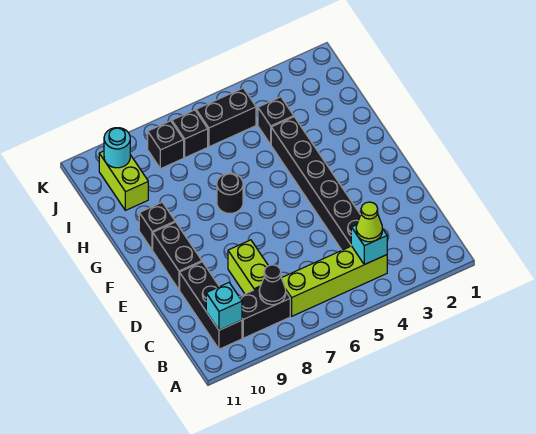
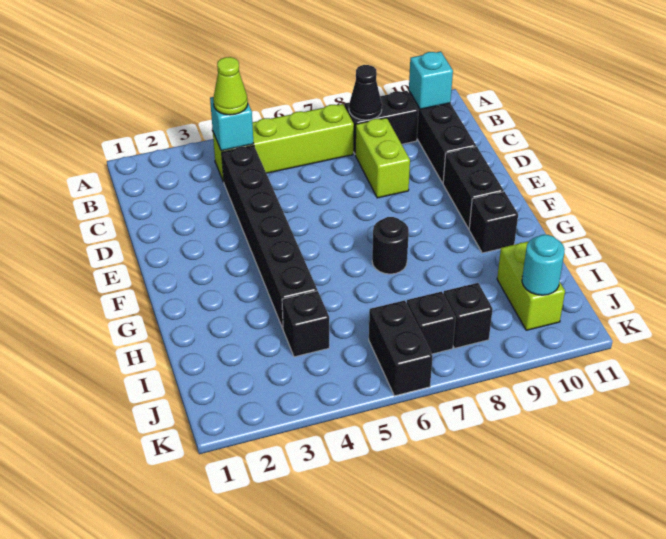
black brick J5:J6 level 1 -> black brick J6:K6 level 1

